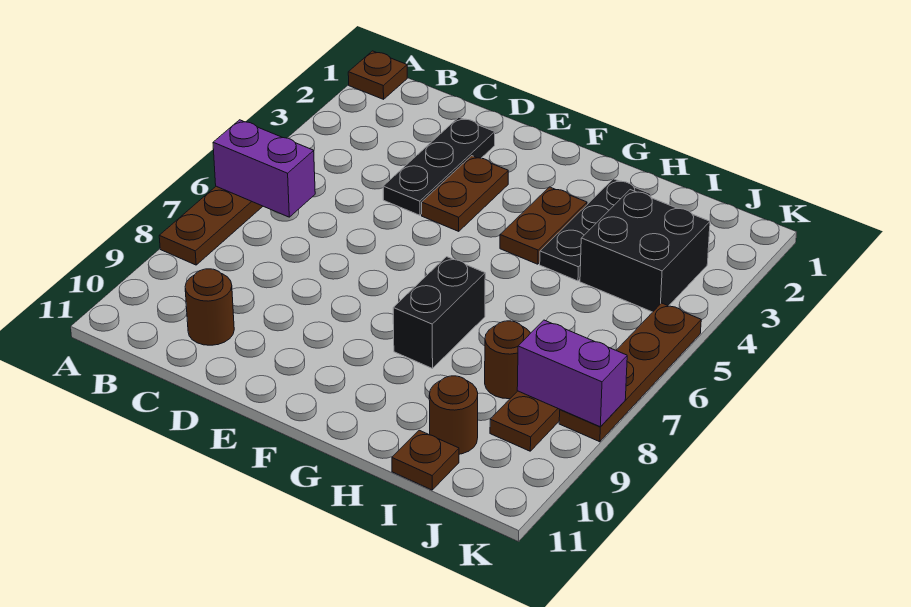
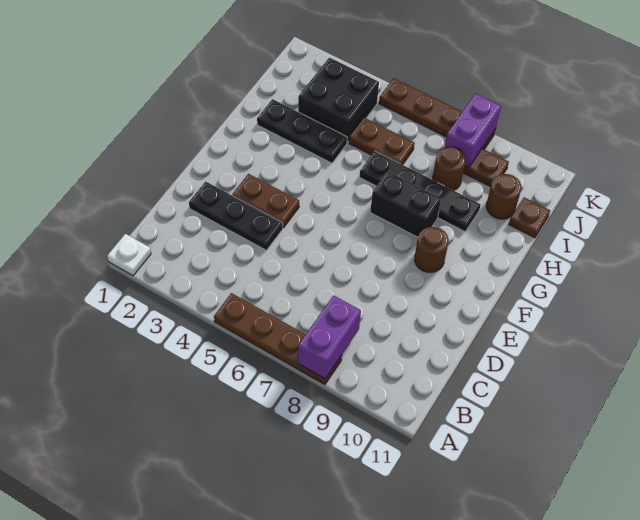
brown plate A1 level 1 -> white plate A1 level 1
purple brick A6:B6 level 2 -> purple brick A8:B8 level 2
brown round brick C10 level 1 -> brown round brick F9 level 1
brown plate G3:G4 level 1 -> brown plate I5:I6 level 1
none -> black plate H6:H9 level 1

